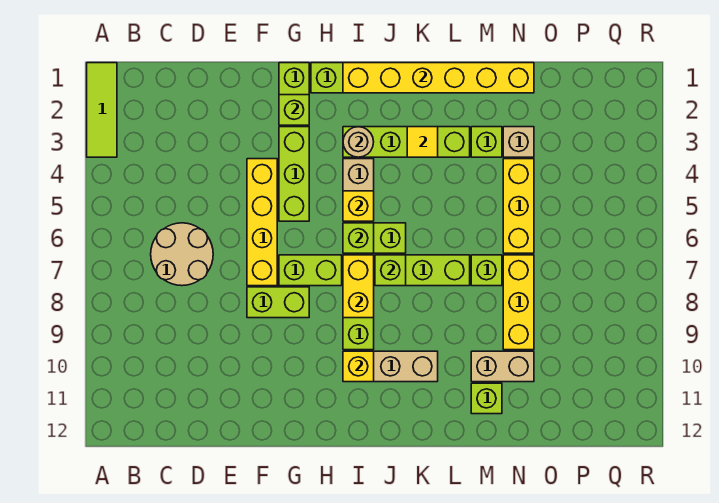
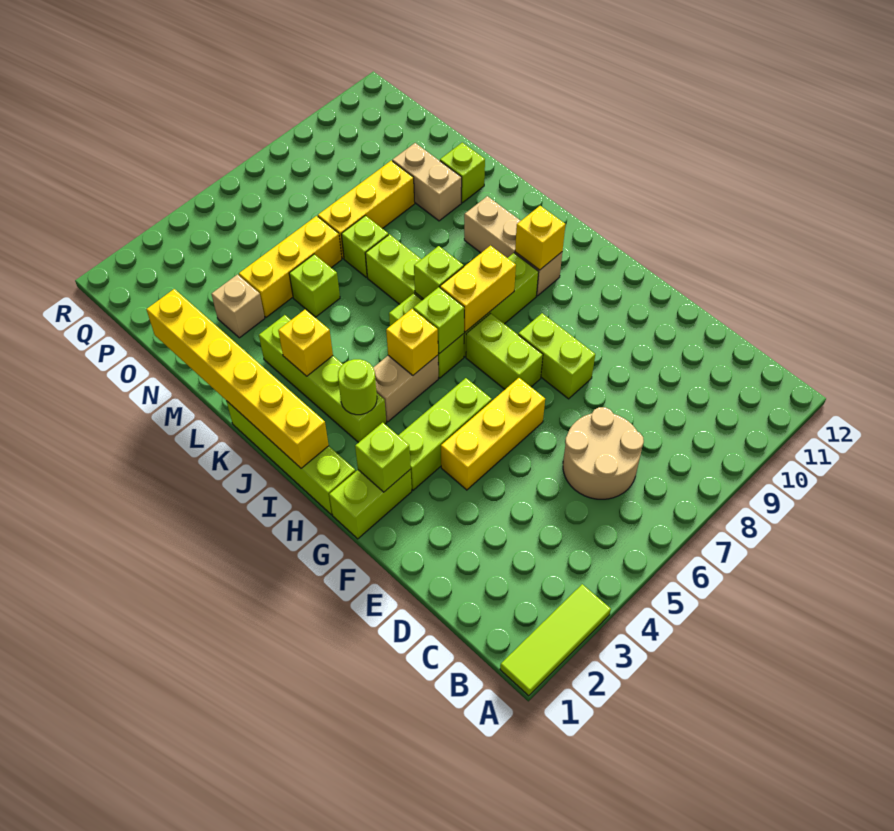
yellow brick F4:F7 level 1 -> yellow brick F4:F6 level 1
tan round brick I3 level 2 -> lime round brick I3 level 2
yellow tile K3 level 2 -> yellow brick K3 level 2
lime brick M3 level 1 -> lime brick M5 level 1

